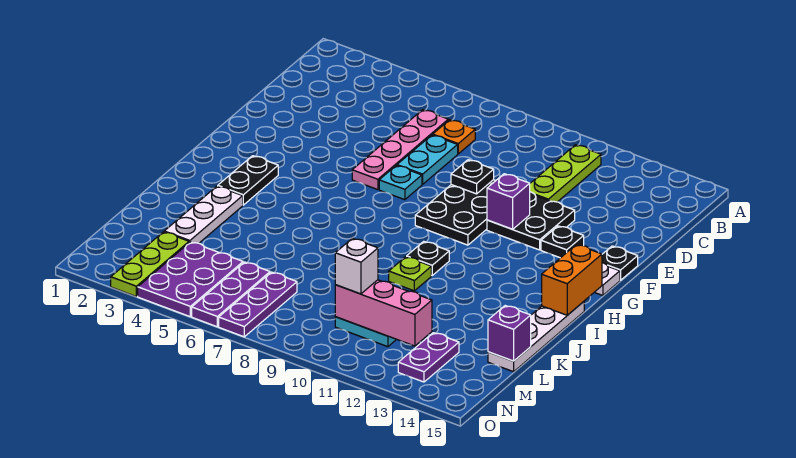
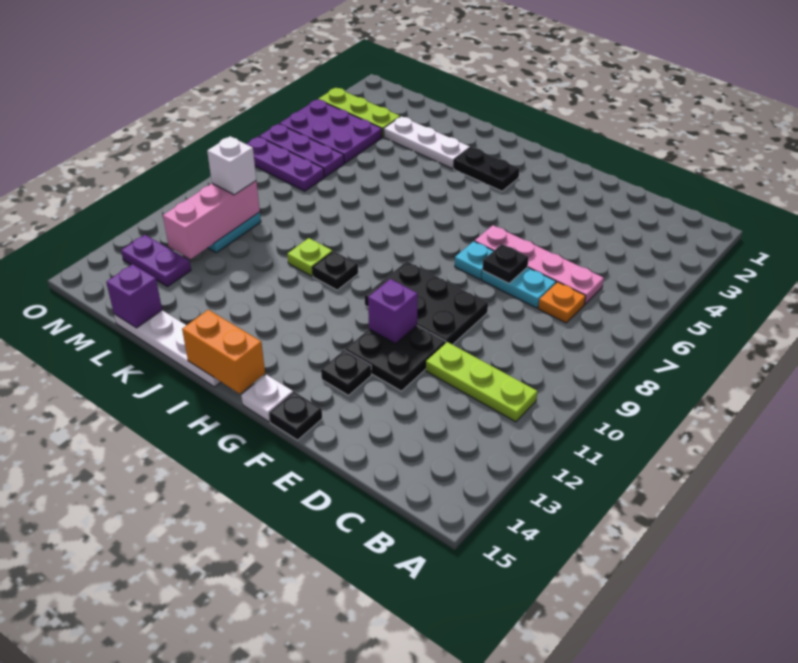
black plate E9 level 2 -> black plate E7 level 2

